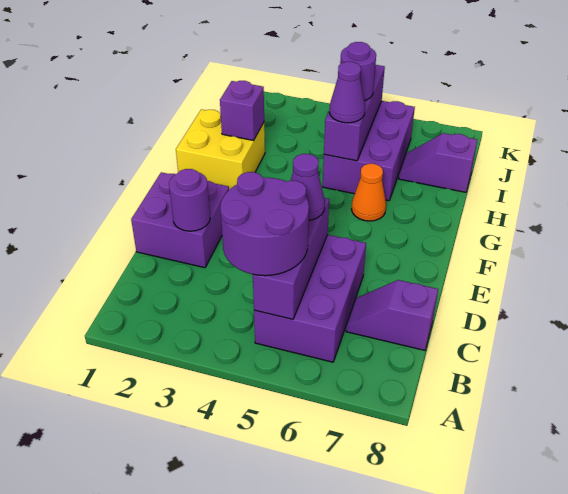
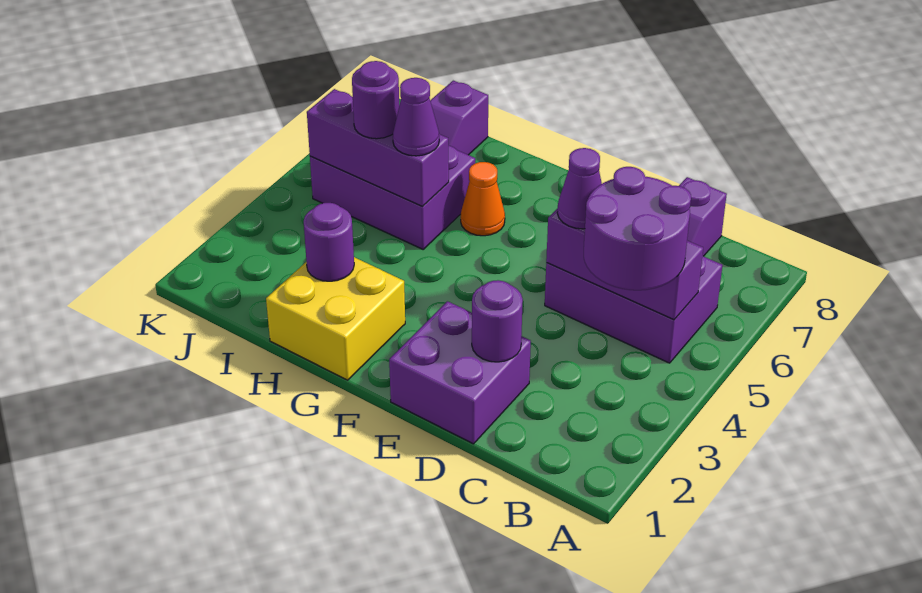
purple brick H2 level 2 -> purple round brick H2 level 2

